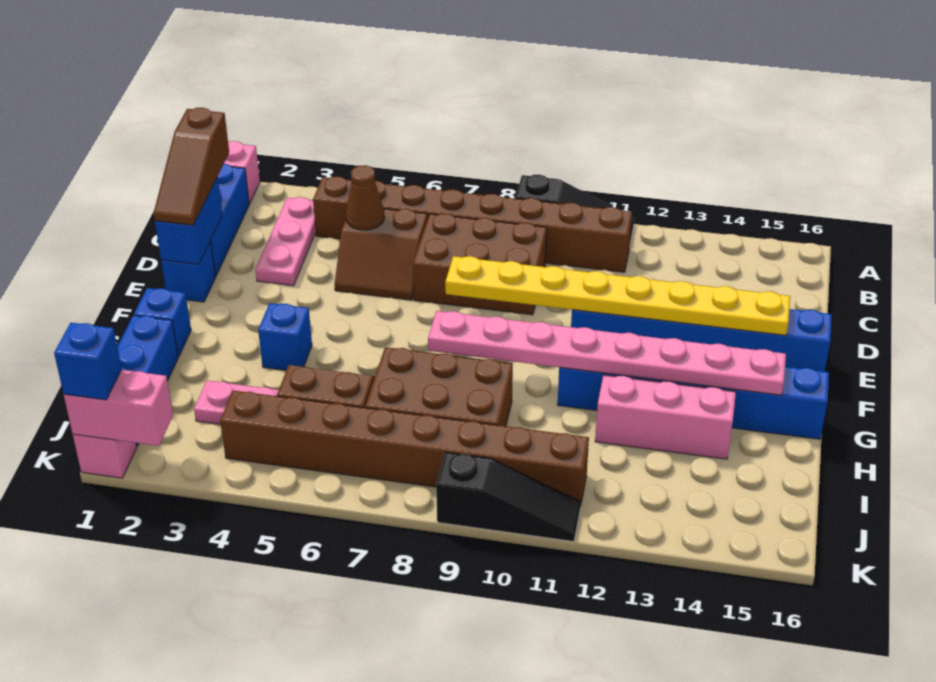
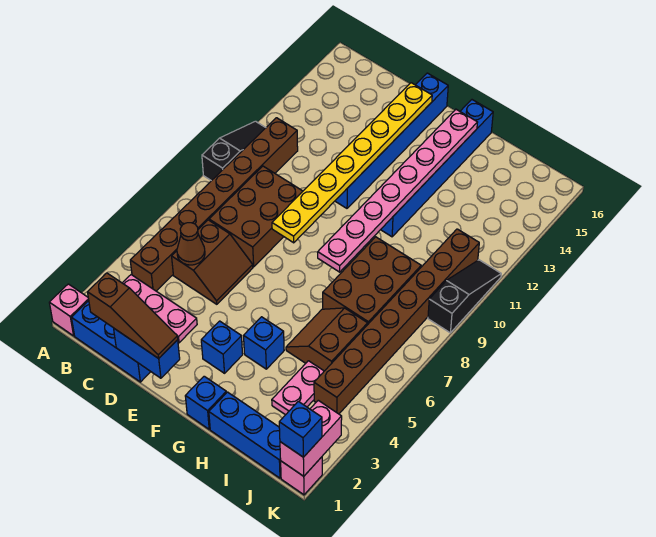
blue brick E1 level 1 -> blue brick F3 level 1
pink brick H12:H14 level 1 -> none

